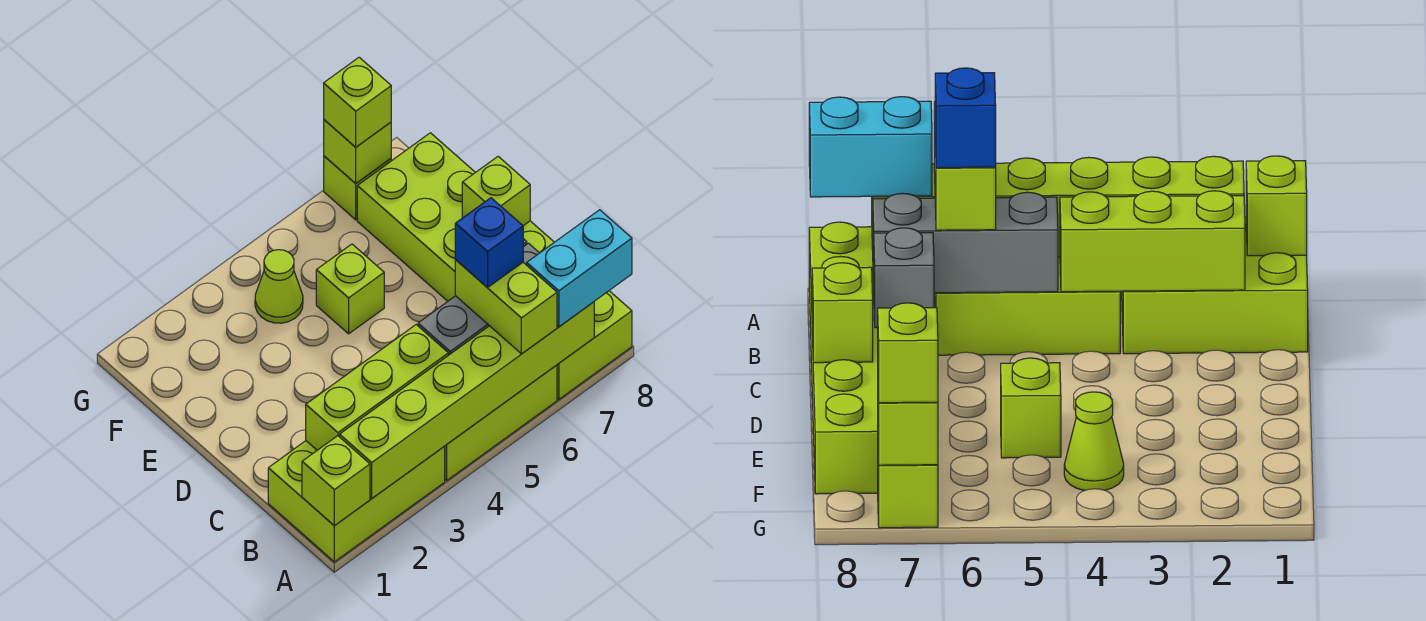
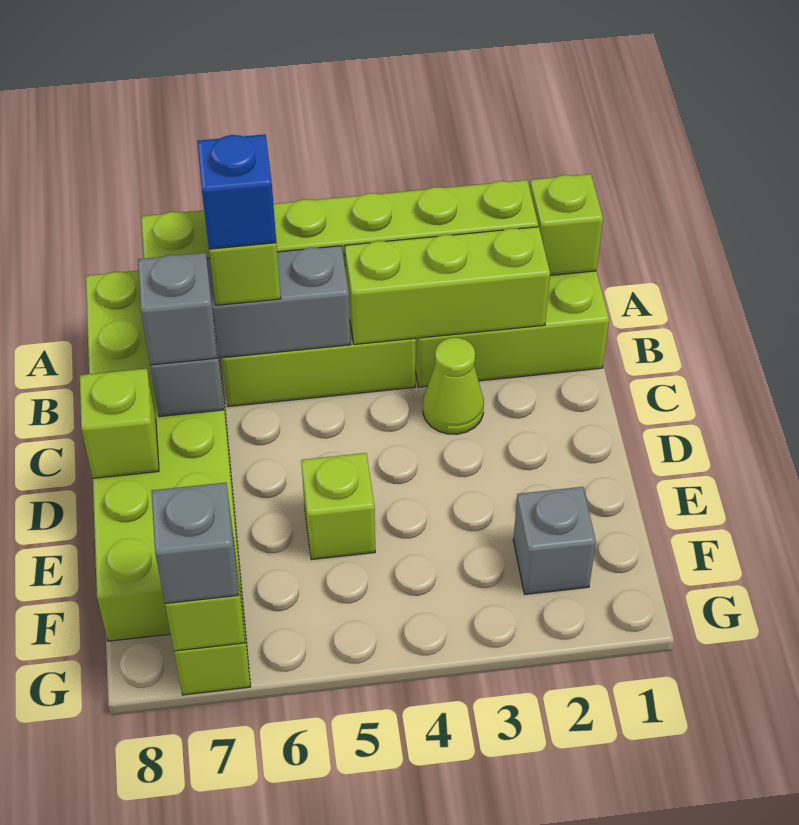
cyan brick A7:A8 level 3 -> none
none -> grey brick C7 level 3
none -> grey brick F2 level 1
lime cone F4 level 1 -> lime cone C3 level 1
lime brick G7 level 3 -> grey brick G7 level 3

